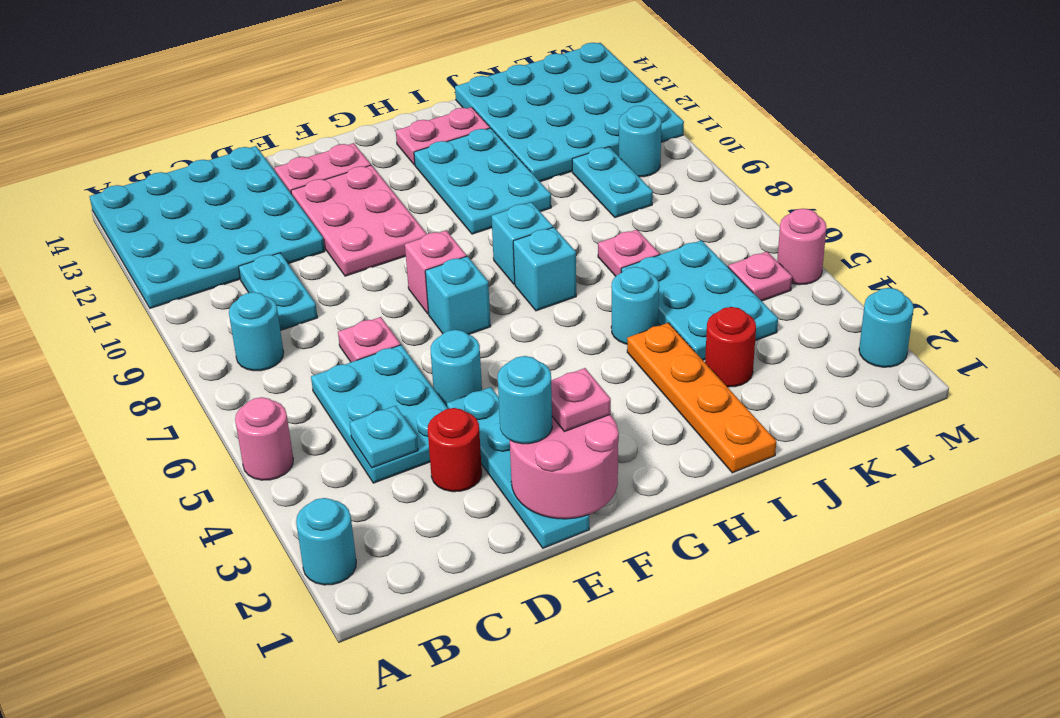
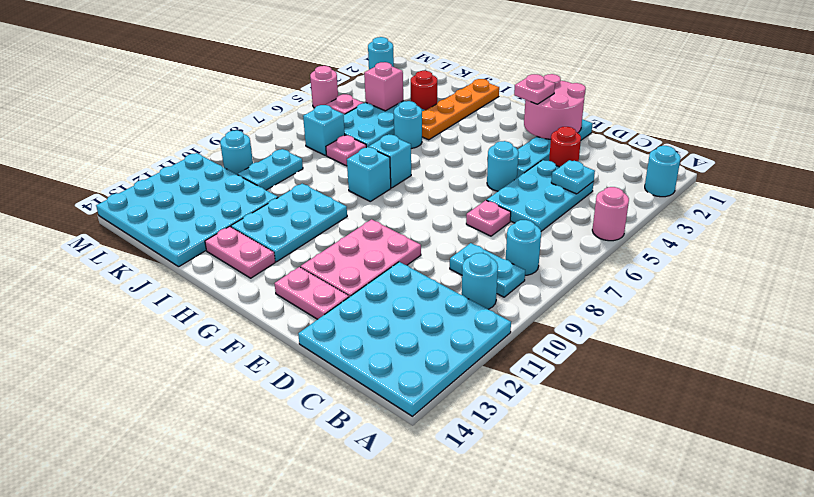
cyan plate C9:C10 level 1 -> cyan plate B9:C9 level 1
cyan round brick E2 level 3 -> cyan round brick B10 level 1
cyan brick F7 level 1 -> cyan brick K7 level 1
pink brick F8 level 1 -> pink brick K4 level 2

